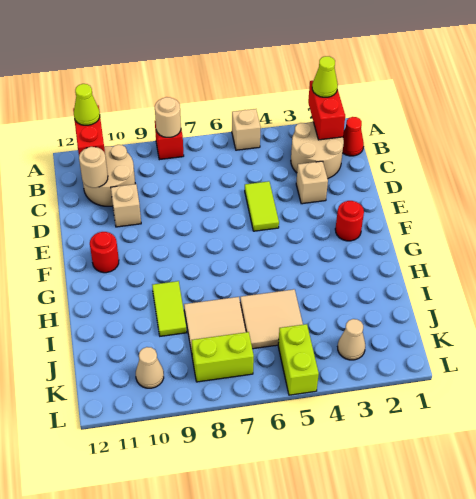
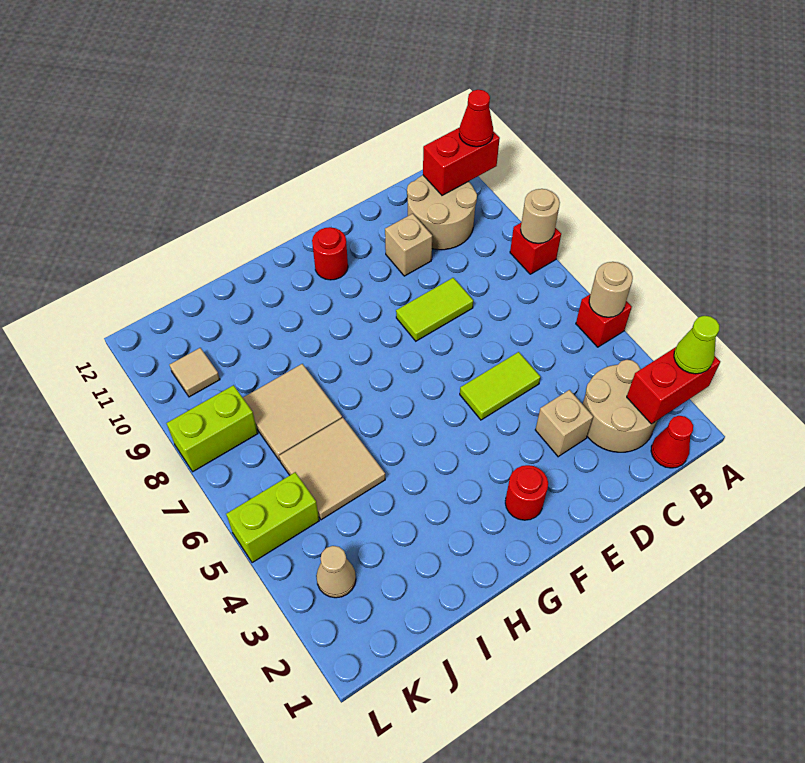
tan brick A5 level 1 -> red brick A5 level 1
lime cone A11 level 3 -> red cone A11 level 3
tan round brick C11 level 2 -> tan round brick A5 level 2
lime tile H9:I9 level 1 -> lime tile D8:E8 level 1
lime brick K7:K8 level 1 -> lime brick K8:L8 level 1
tan cone K10 level 1 -> tan tile K10 level 1

